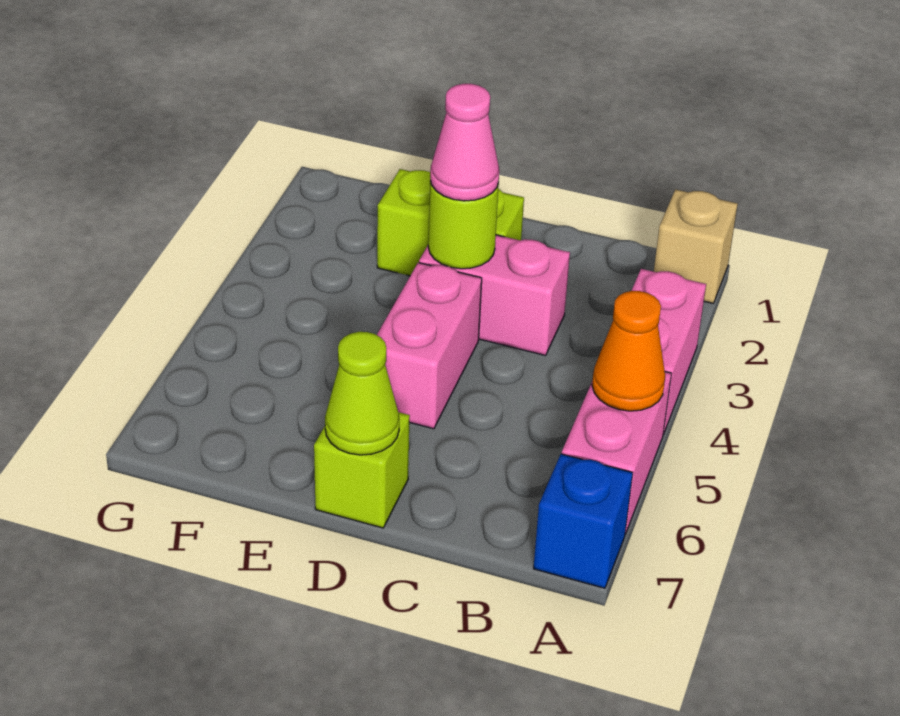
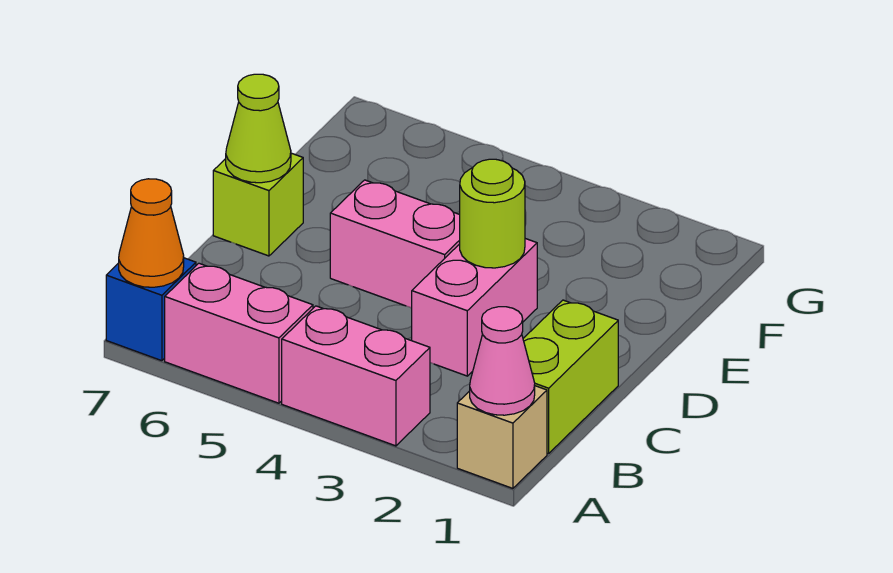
orange cone A5 level 2 -> orange cone A7 level 2
lime brick D2:E2 level 1 -> lime brick B1:C1 level 1
pink cone D3 level 3 -> pink cone A1 level 2

